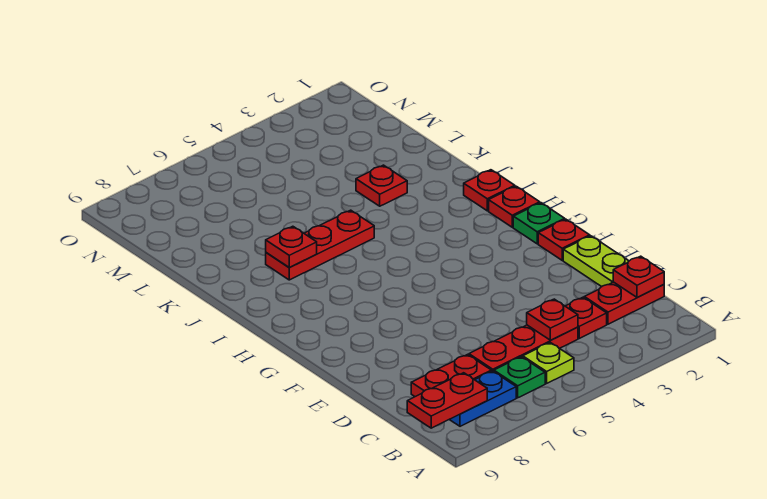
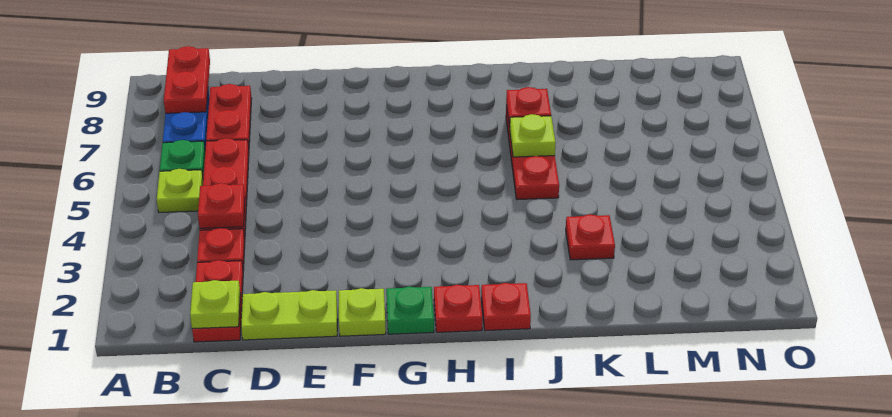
red plate C1 level 2 -> lime plate C1 level 2
red plate F1 level 1 -> lime plate F1 level 1
none -> lime plate J6 level 2

